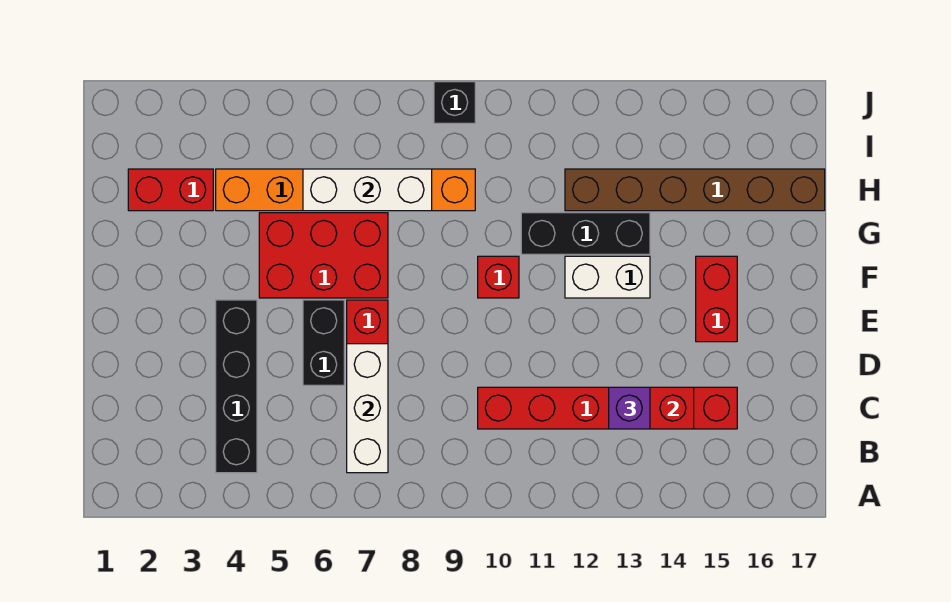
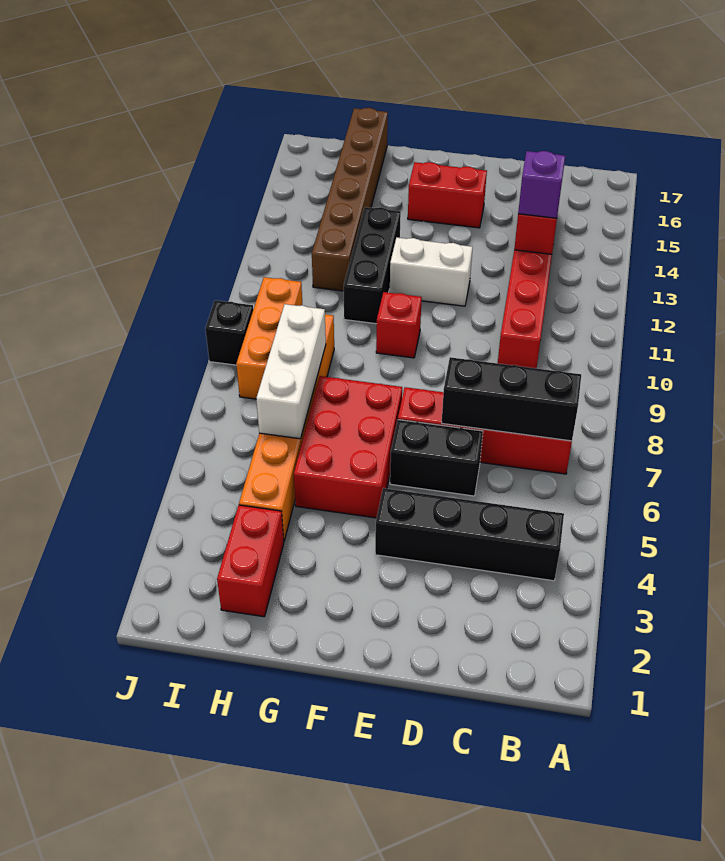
white brick B7:D7 level 2 -> black brick B7:D7 level 2
white brick F12:F13 level 1 -> white brick E12:F12 level 1
none -> orange brick I8:I10 level 1

